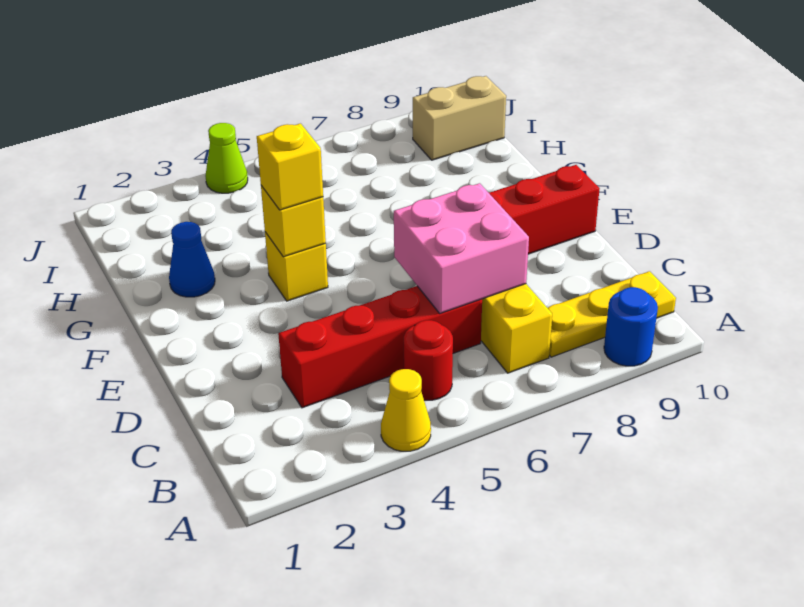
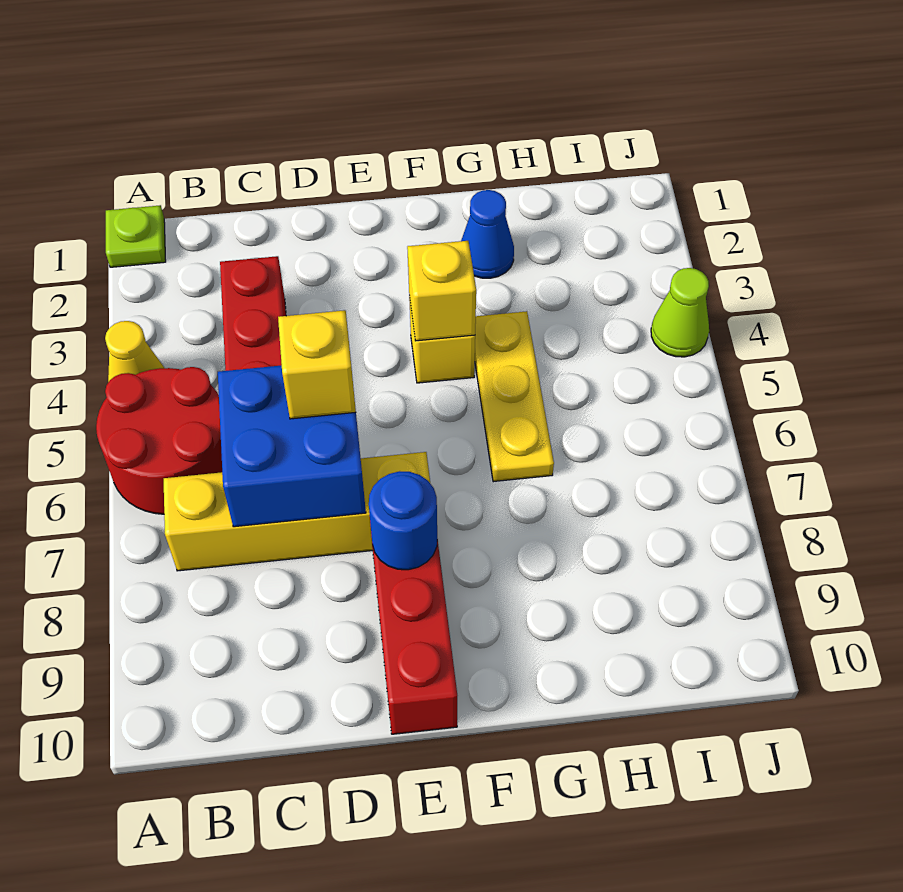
none -> lime plate A1 level 1
blue round brick A9 level 1 -> blue round brick E8 level 2
red round brick B5 level 1 -> red round brick A5:B6 level 1
yellow plate B8:B10 level 1 -> yellow plate G4:G6 level 1
pink brick C6:D7 level 2 -> blue brick C6:D7 level 2
yellow brick F4 level 3 -> yellow brick D6 level 3
tan brick I9:I10 level 1 -> none

